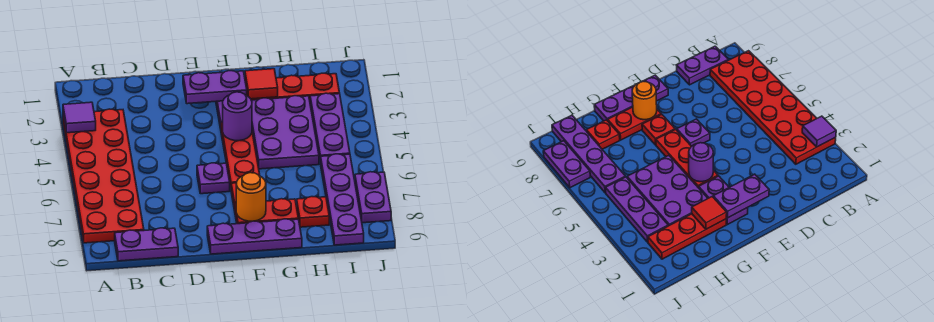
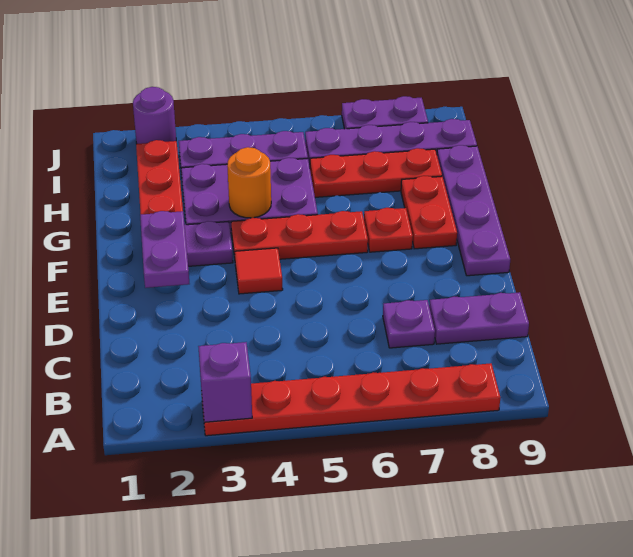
red plate A3:B8 level 1 -> red plate A3:A8 level 1
purple tile A3 level 2 -> purple brick A3 level 2
purple plate B9:C9 level 1 -> purple plate C8:C9 level 1
purple plate E6 level 1 -> purple plate C7 level 1
purple plate E9:G9 level 1 -> purple plate E9:H9 level 1
purple round brick F4 level 2 -> purple round brick J2 level 1
orange round brick F8 level 2 -> orange round brick G4 level 2
red tile G2 level 2 -> red tile E4 level 1
red plate H8 level 1 -> red plate H6:H8 level 1

